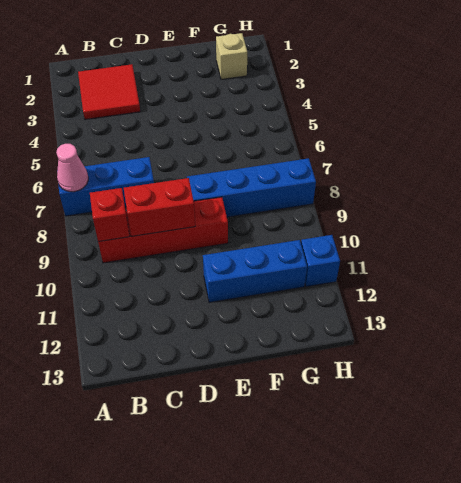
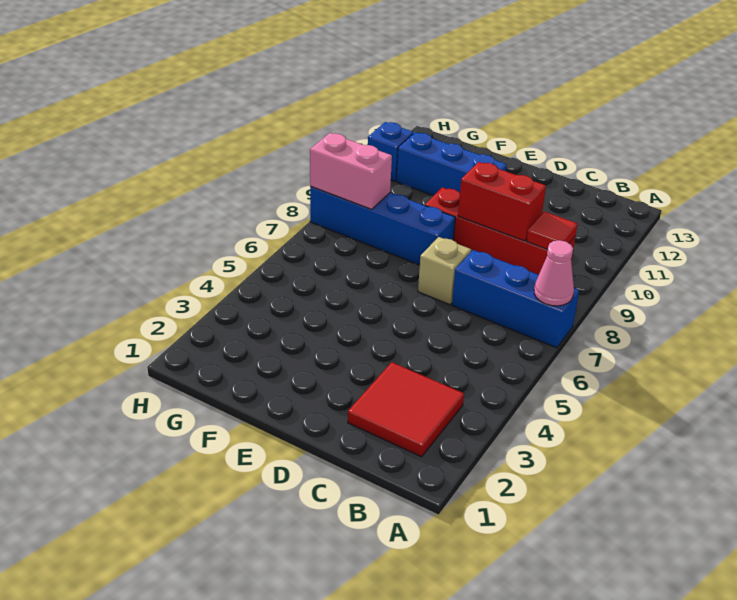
red brick B9 level 2 -> red tile B9 level 2
tan brick G2 level 1 -> tan brick D7 level 1
none -> pink brick G8:H8 level 2

